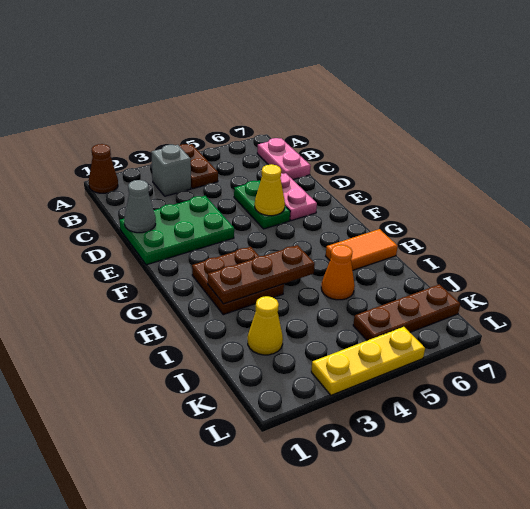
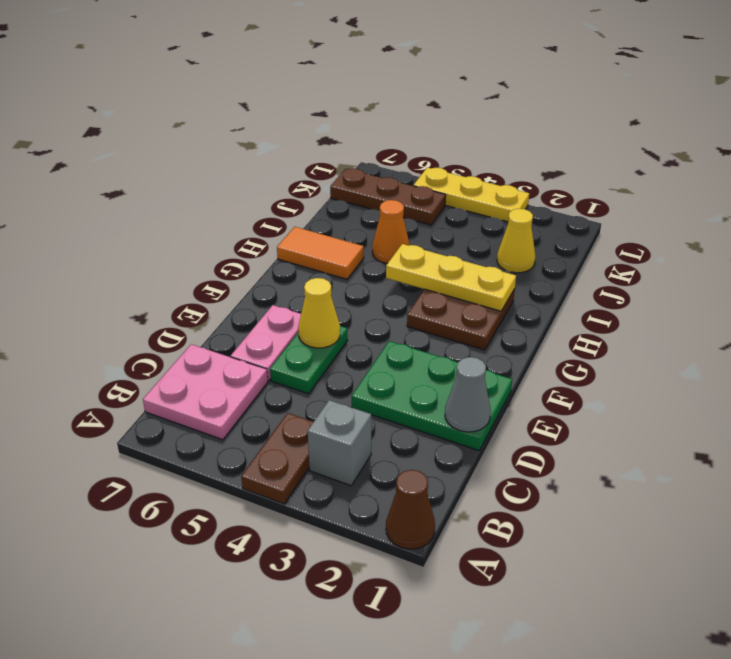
pink plate B7:C7 level 1 -> pink plate B6:C7 level 1
brown plate H2:H4 level 2 -> yellow plate H2:H4 level 2

